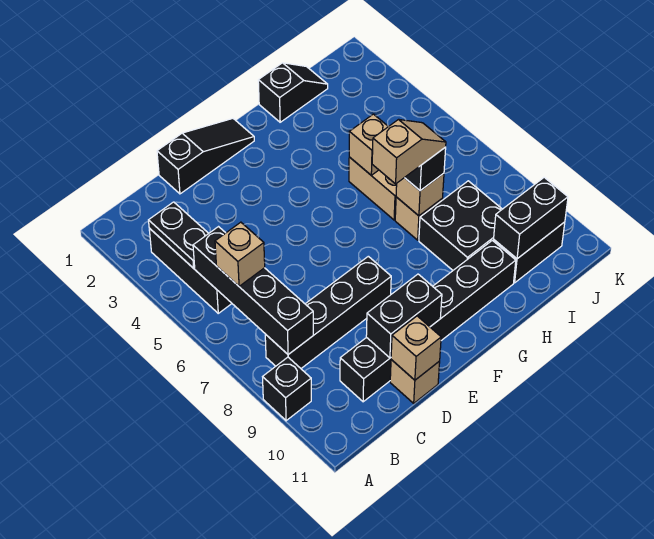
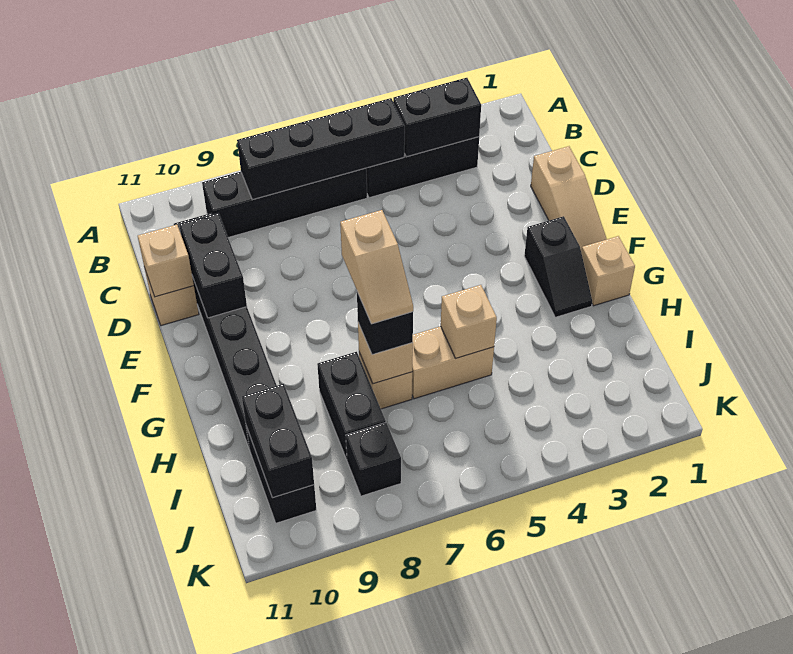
black brick A9 level 1 -> black brick J8 level 1
black plate B3:B4 level 2 -> black brick B3:B4 level 2
tan brick B6 level 3 -> tan brick G1 level 1
black brick B8:E8 level 1 -> black brick B6:B9 level 1
black slope D1:F1 level 1 top D -> tan slope D1:F1 level 1 top D
black slope H1:I1 level 1 top H -> black slope F2:G2 level 1 top F
black brick H8:I9 level 1 -> black brick H8:I8 level 1

